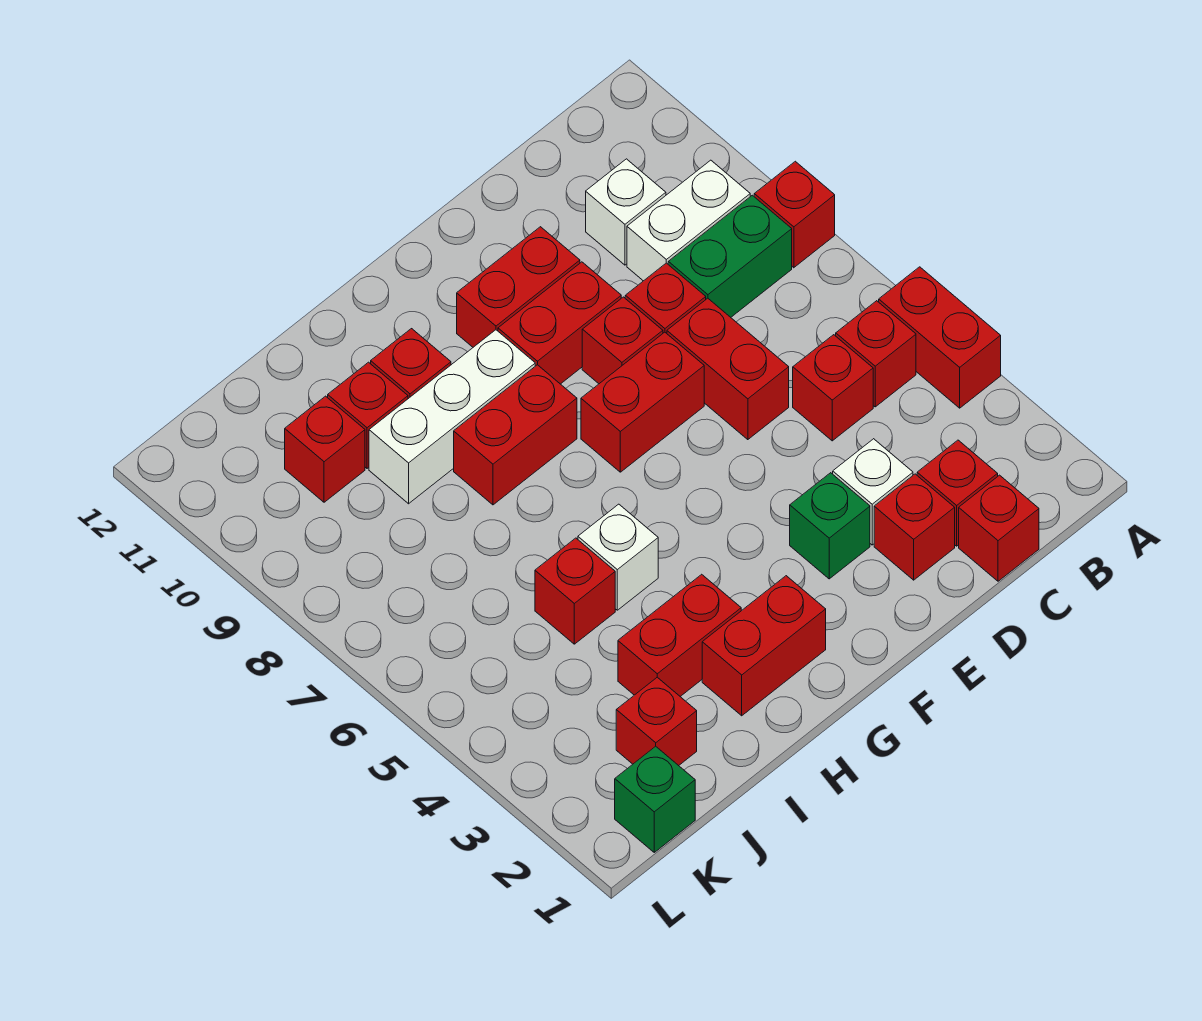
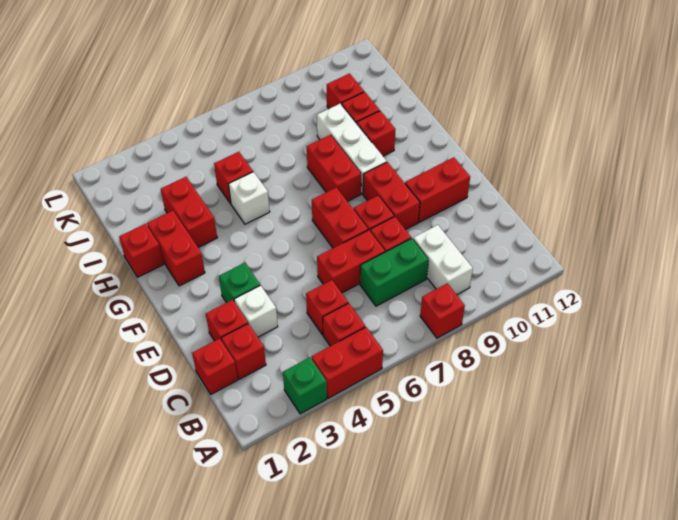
green brick B8:C8 level 1 -> green brick C7:C8 level 1
white brick C10 level 1 -> none
red brick E10:F10 level 1 -> red brick E10:E11 level 1
red brick J2 level 1 -> red brick H1 level 1
green brick K1 level 1 -> green brick A3 level 1

